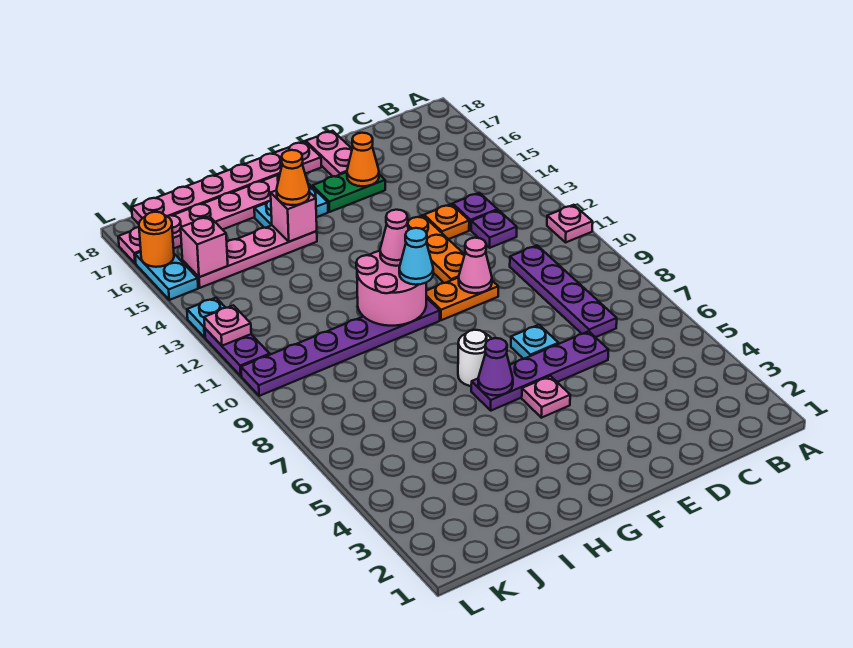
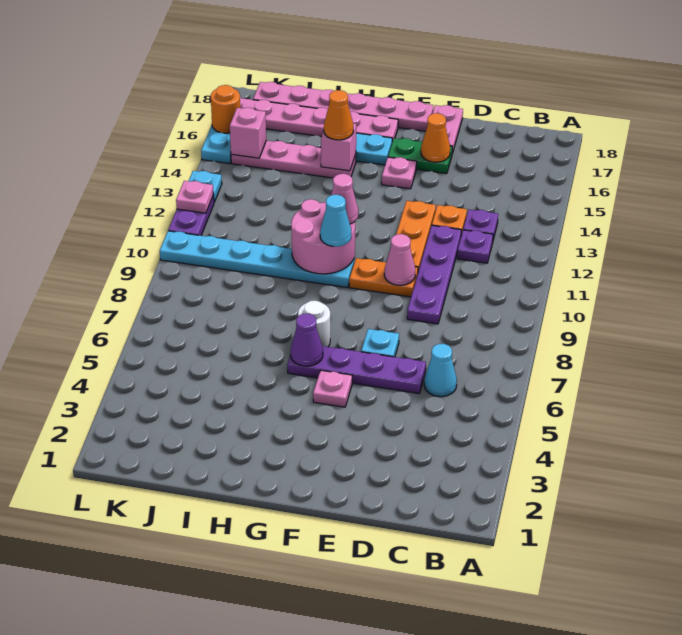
pink plate A11 level 1 -> pink plate F15 level 1
none -> cyan cone C6 level 1
purple plate C7:C10 level 1 -> purple plate D9:D12 level 1
purple plate G10:L10 level 1 -> cyan plate G10:L10 level 1

